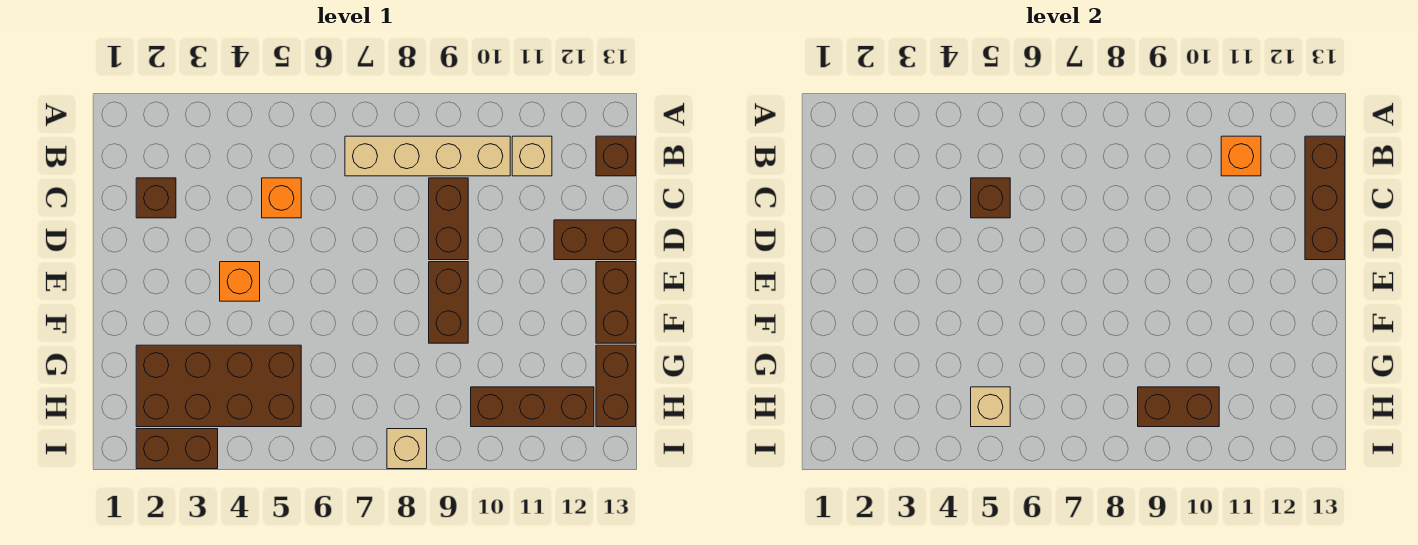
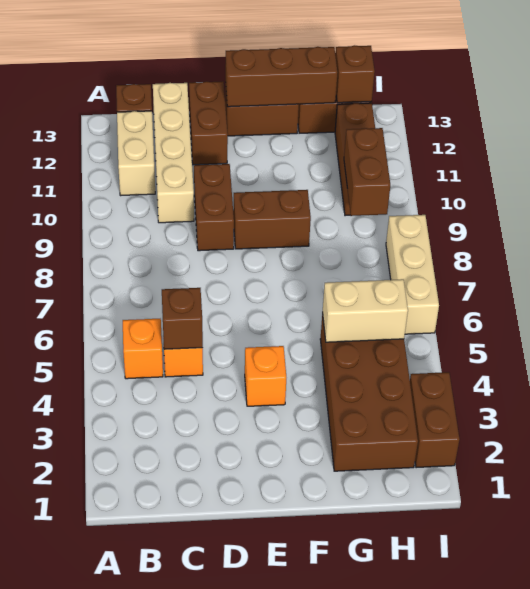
tan brick B7:B10 level 1 -> tan brick C10:C13 level 1
tan brick B11 level 1 -> tan brick B11:B12 level 1
orange brick B11 level 2 -> orange brick B5 level 1
brown brick B13:D13 level 2 -> brown brick E13:G13 level 2
brown brick C2 level 1 -> brown brick H13 level 2
brown brick C9:D9 level 1 -> brown brick D9:D10 level 1
tan brick H5 level 2 -> tan brick G5:H5 level 2
tan brick I8 level 1 -> tan brick I6:I8 level 1

